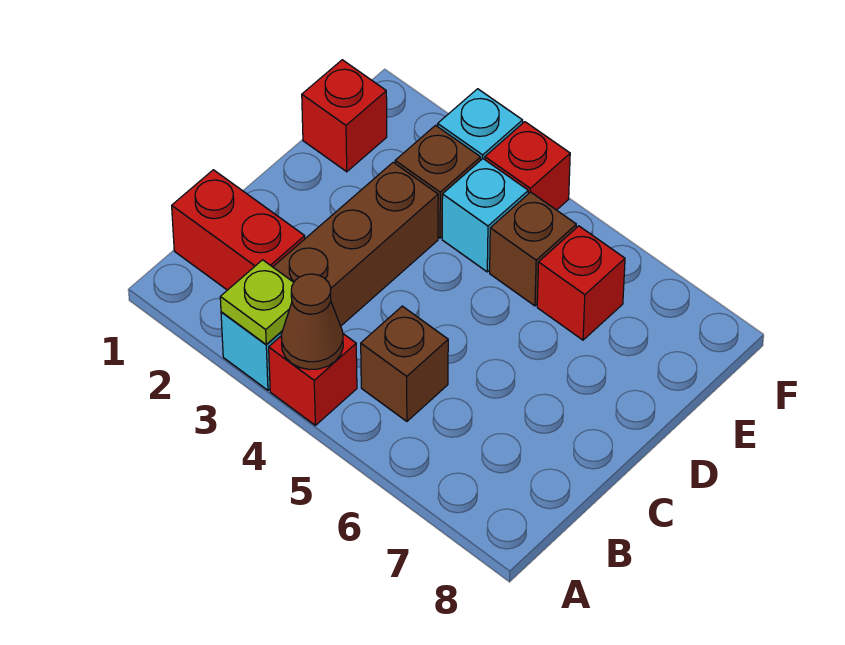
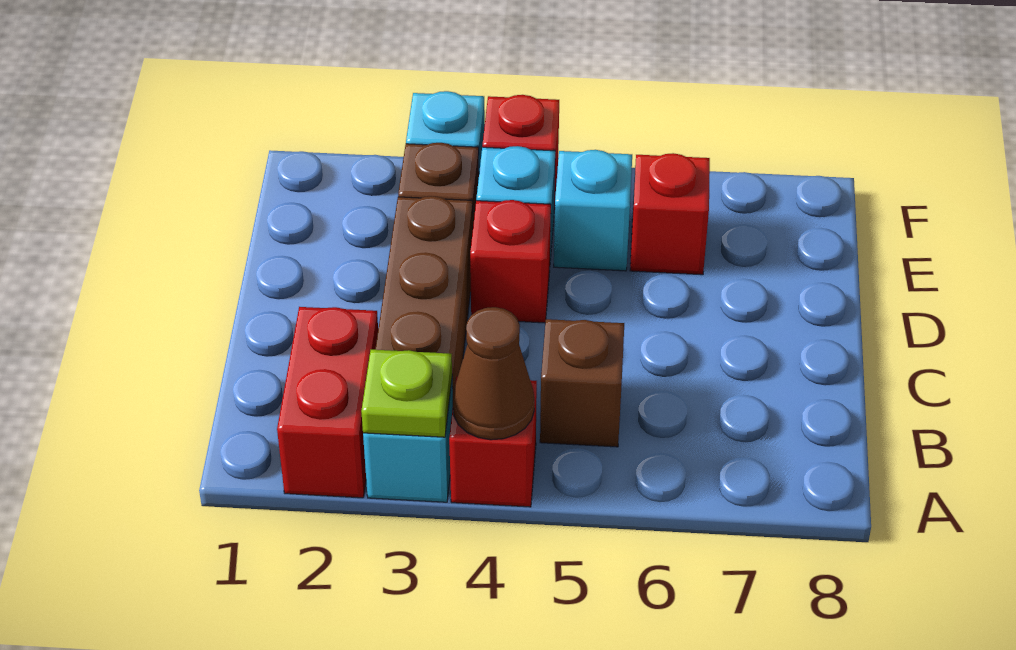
red brick B1:B2 level 1 -> red brick A2:B2 level 1
red brick E1 level 1 -> red brick D4 level 1
brown brick E5 level 1 -> cyan brick E5 level 1

